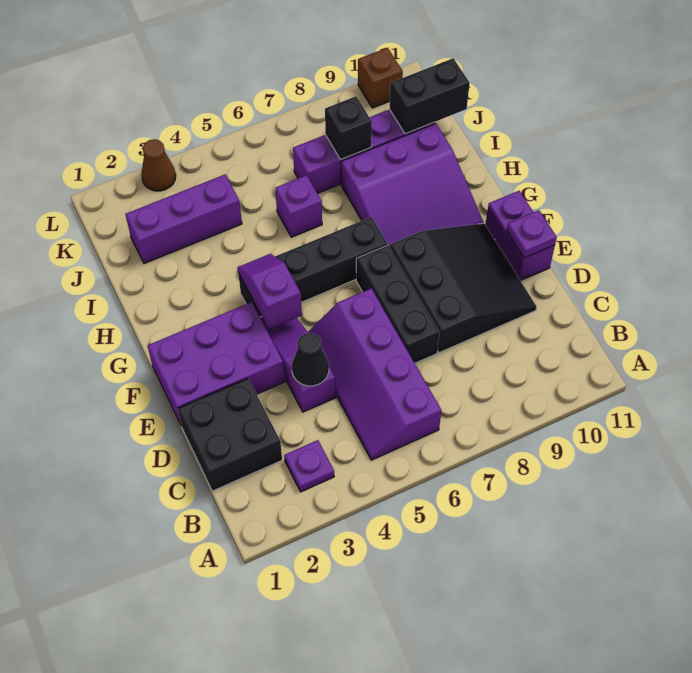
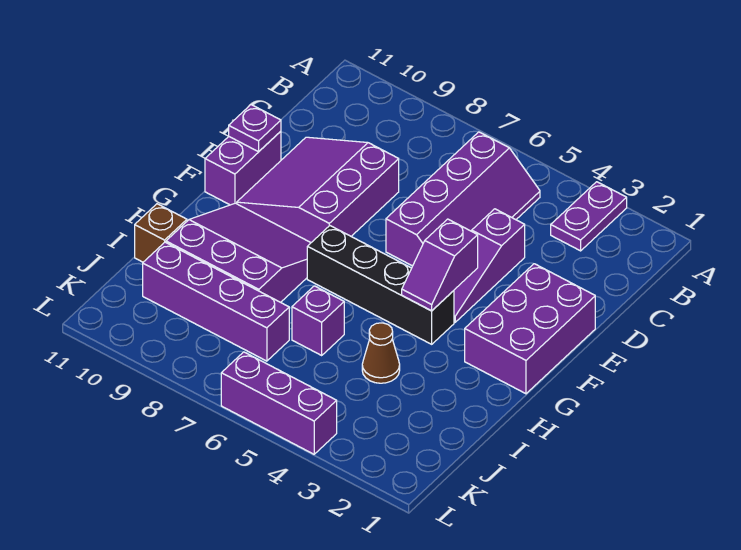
purple plate B3 level 1 -> purple plate A3:B3 level 1
black brick C1:D2 level 1 -> none
black cone D4 level 2 -> none
black brick D7:F7 level 1 -> none
black slope D8:F10 level 1 top 8 -> purple slope D8:F10 level 1 top 8
purple brick E1:F3 level 1 -> purple brick E1:G2 level 1
purple brick J2:J4 level 1 -> purple brick L4:L6 level 1
black brick J8 level 2 -> none
black brick J10:J11 level 2 -> none
brown cone L3 level 1 -> brown cone I4 level 1
brown brick L10 level 1 -> brown brick I11 level 1

